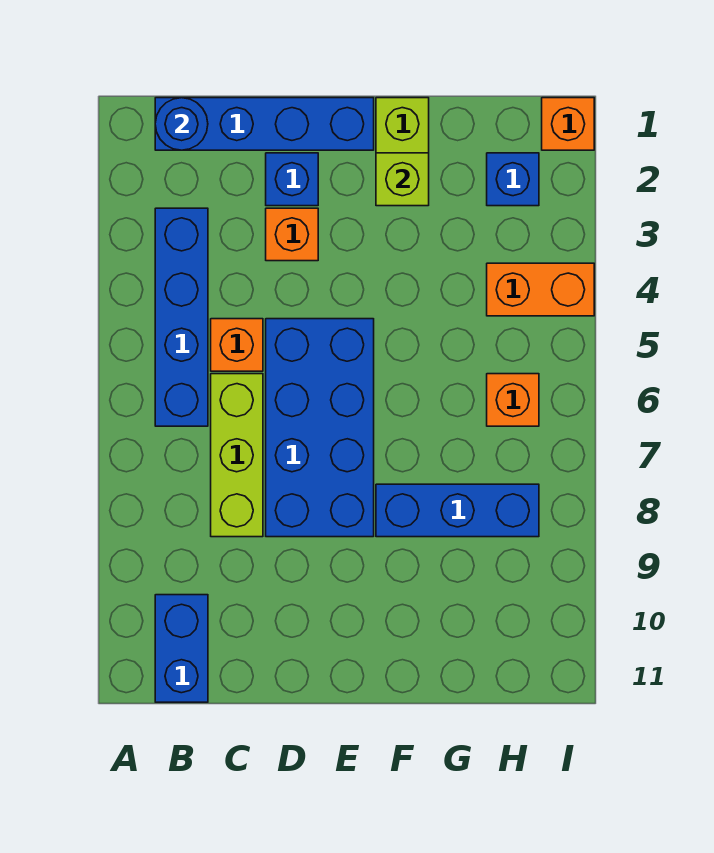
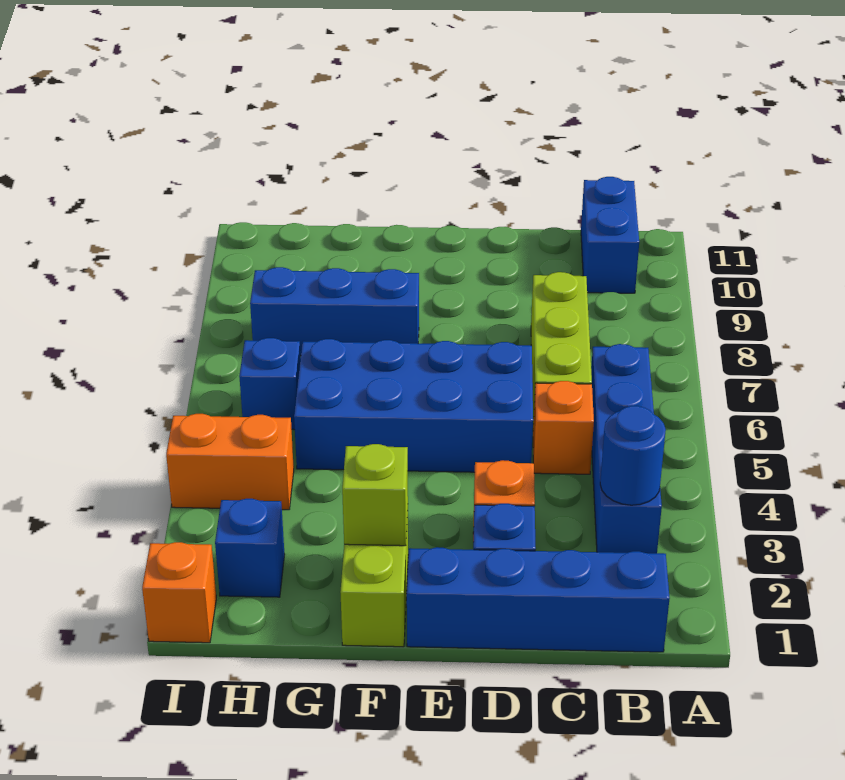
blue round brick B1 level 2 -> blue round brick B3 level 2
blue brick D5:E8 level 1 -> blue brick D5:G6 level 1
orange brick H6 level 1 -> blue brick H6 level 1

